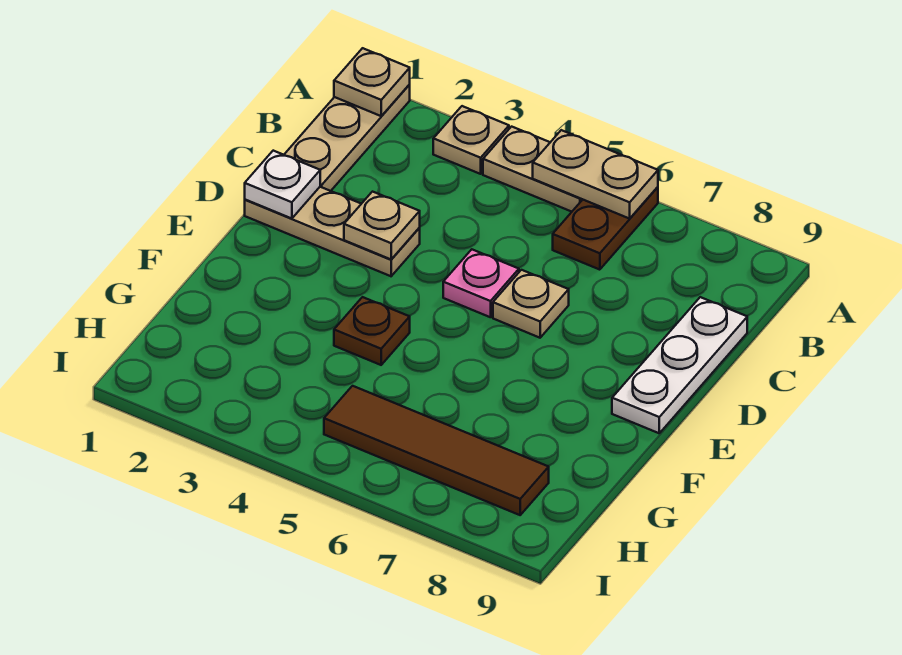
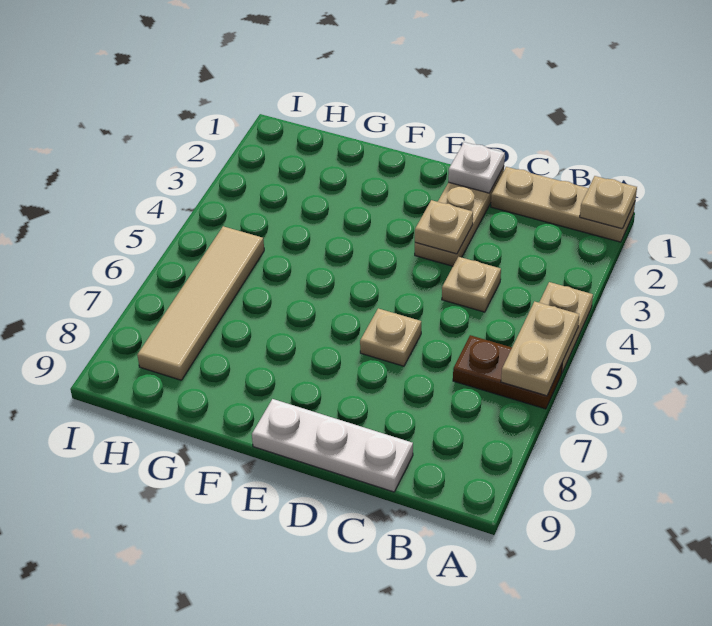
tan plate A3 level 1 -> tan plate C4 level 1
pink plate D5 level 1 -> none
brown plate F4 level 1 -> none
brown tile H5:H8 level 1 -> tan tile H5:H8 level 1

